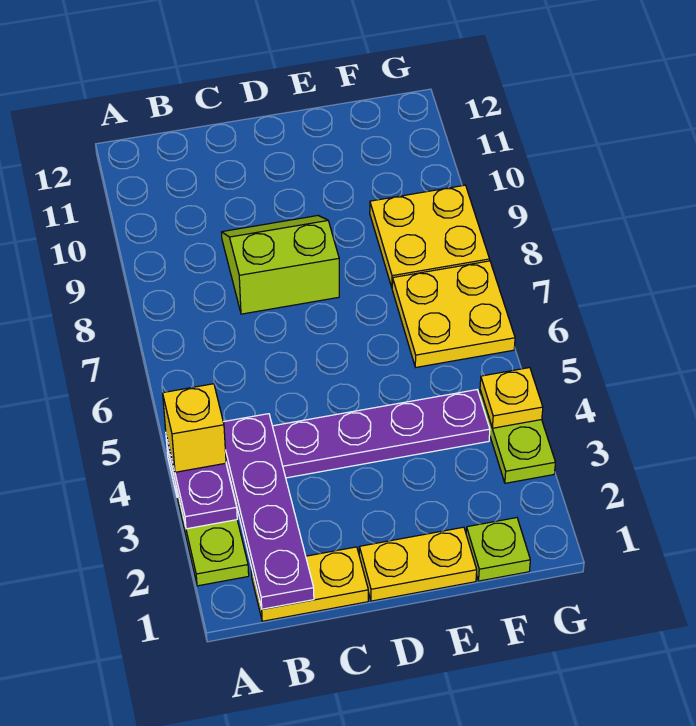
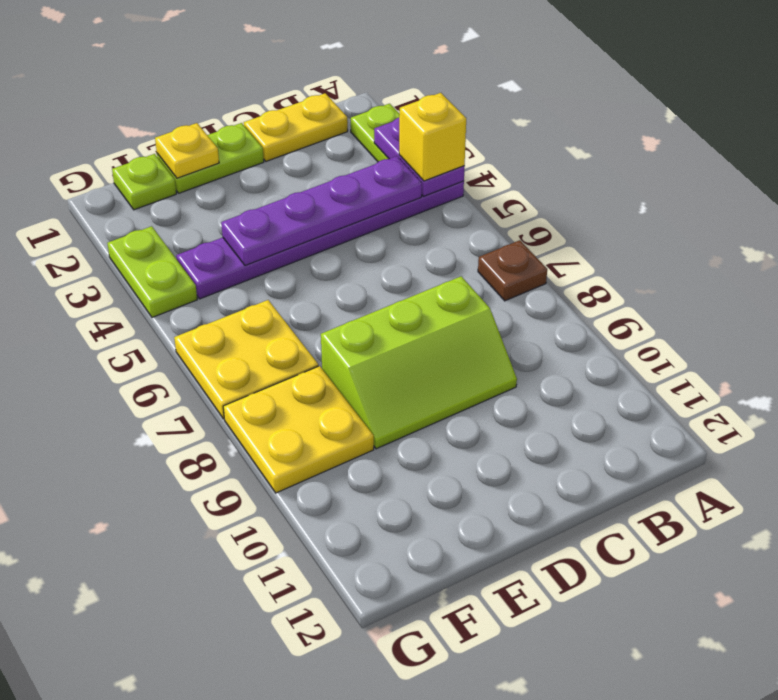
none -> brown plate A7 level 1
purple plate B1:B4 level 2 -> purple plate B4:E4 level 2
lime slope C8:D9 level 1 top 8 -> lime slope C8:E9 level 1 top 8
yellow plate D1:E1 level 1 -> lime plate D1:E1 level 1
yellow plate G4 level 2 -> yellow plate E1 level 2

